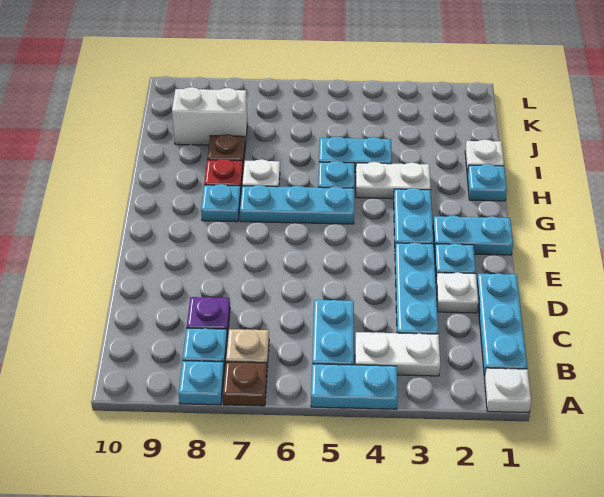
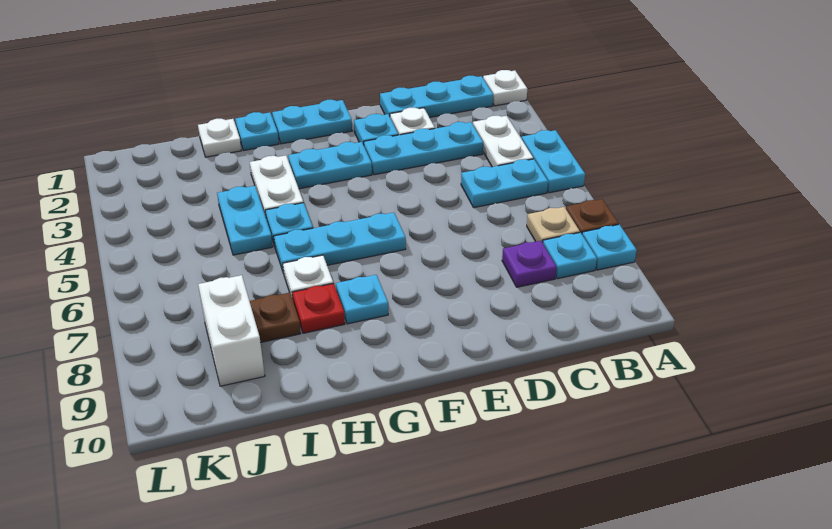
cyan plate F1:F2 level 1 -> cyan plate F1:G1 level 1
cyan plate G5:G7 level 1 -> cyan plate F6:H6 level 1

